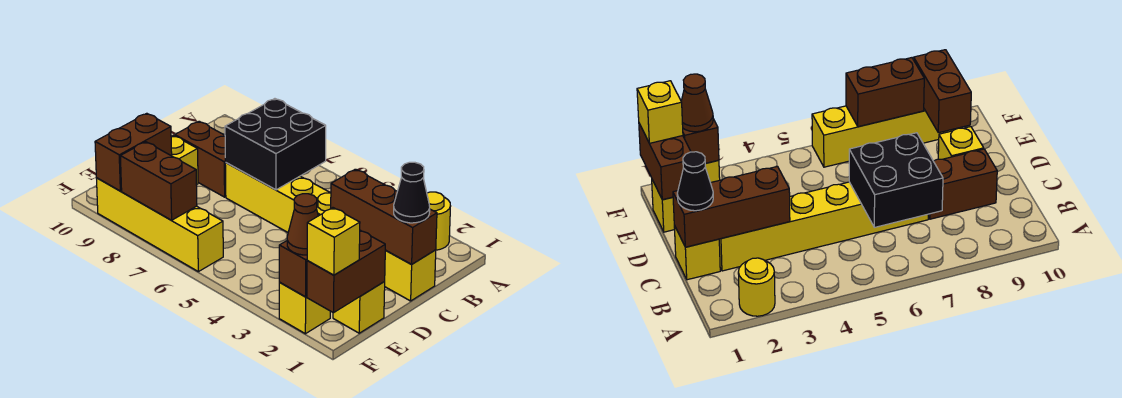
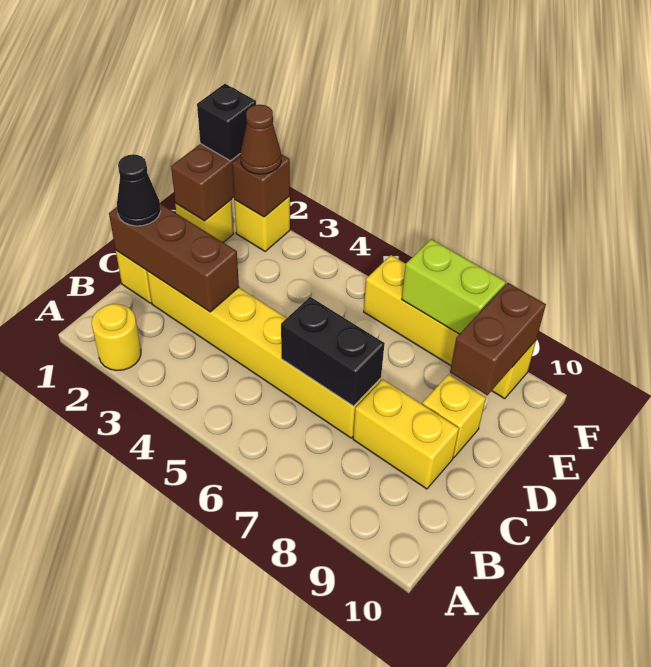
black brick B6:C7 level 2 -> black brick C6:C7 level 2
brown brick C8:C9 level 1 -> yellow brick C8:C9 level 1
yellow brick F1 level 3 -> black brick F1 level 3
brown brick F7:F8 level 2 -> lime brick F7:F8 level 2

